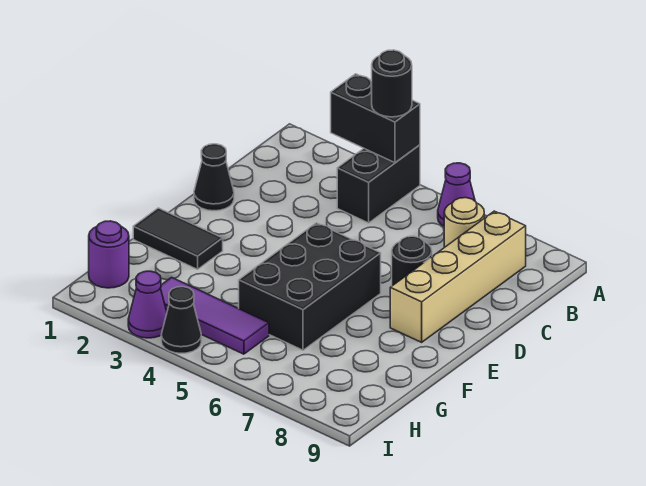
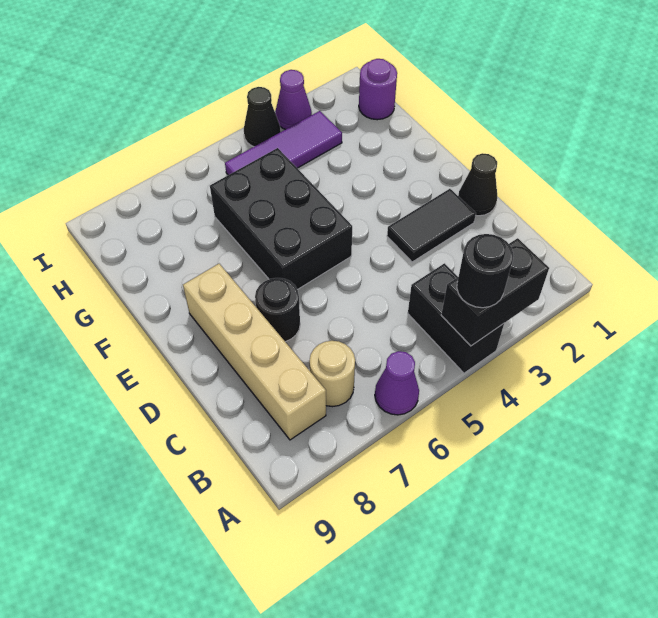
black tile F1:F2 level 1 -> black tile D2:D3 level 1

